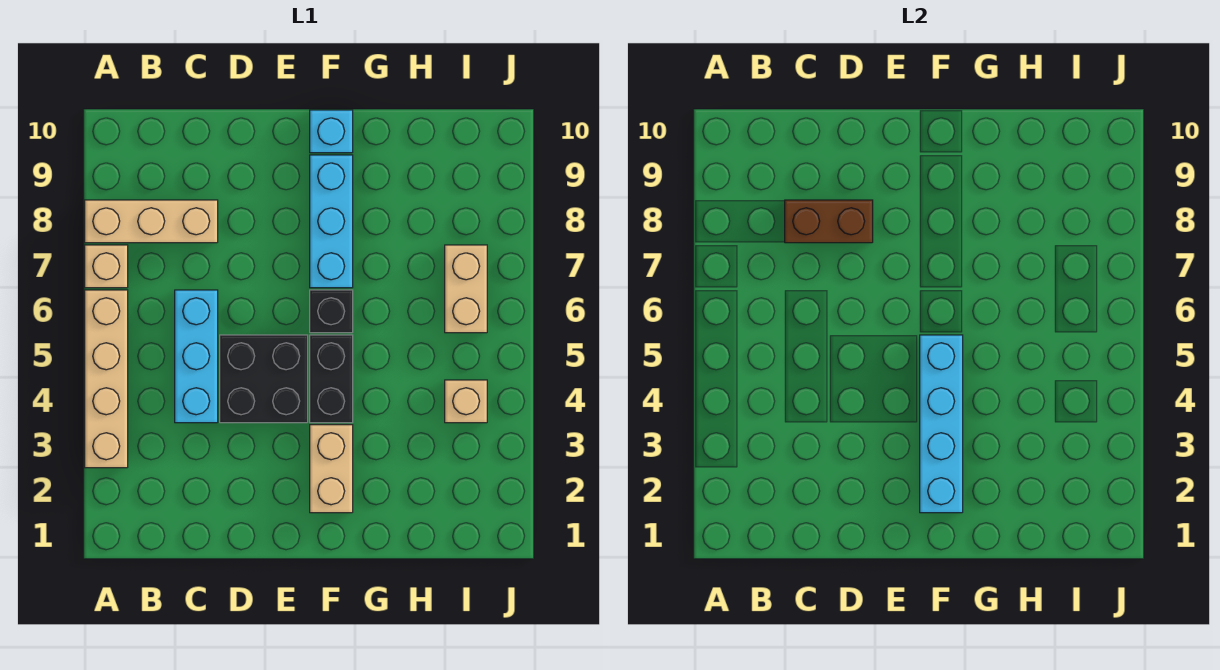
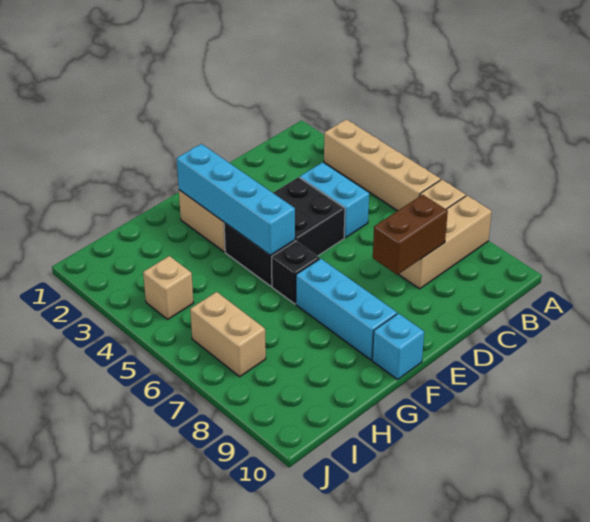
cyan brick C4:C6 level 1 -> cyan brick C4:C5 level 1

